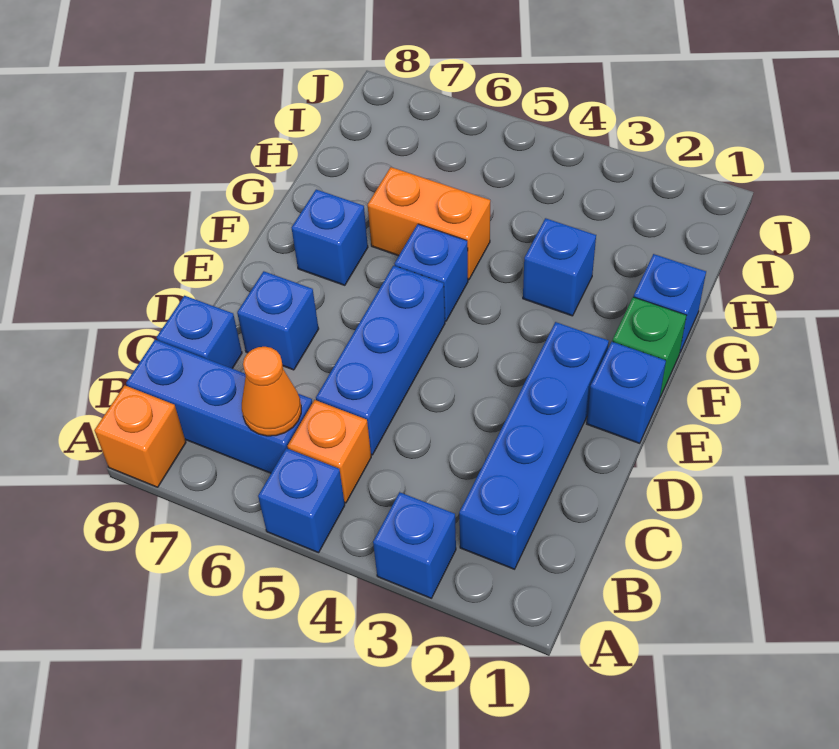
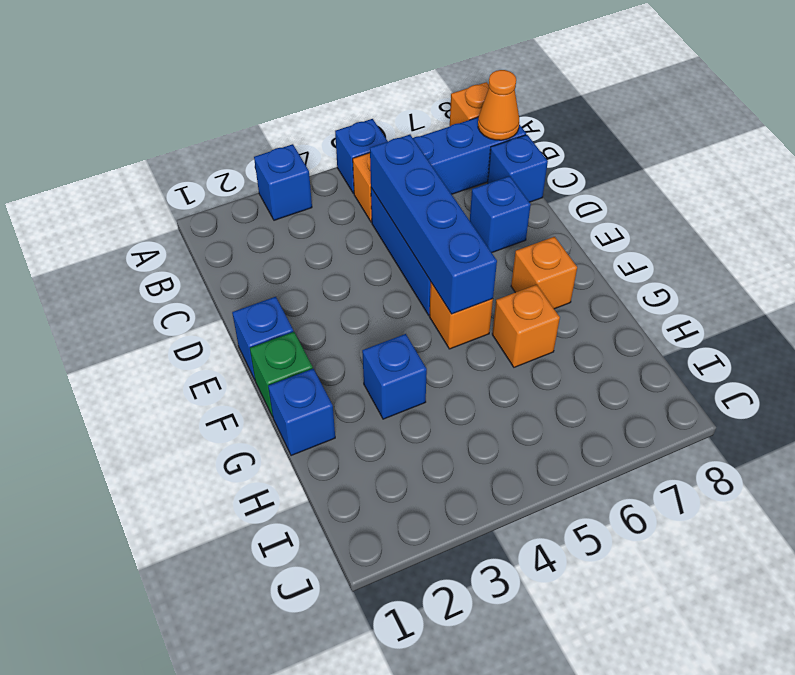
blue brick B2:E2 level 1 -> blue brick C5:F5 level 2
orange cone B6 level 2 -> orange cone B8 level 2
blue brick F5 level 1 -> orange brick F5 level 1
blue brick F7 level 1 -> orange brick F7 level 1
orange brick G5:G6 level 1 -> orange brick G6 level 1

